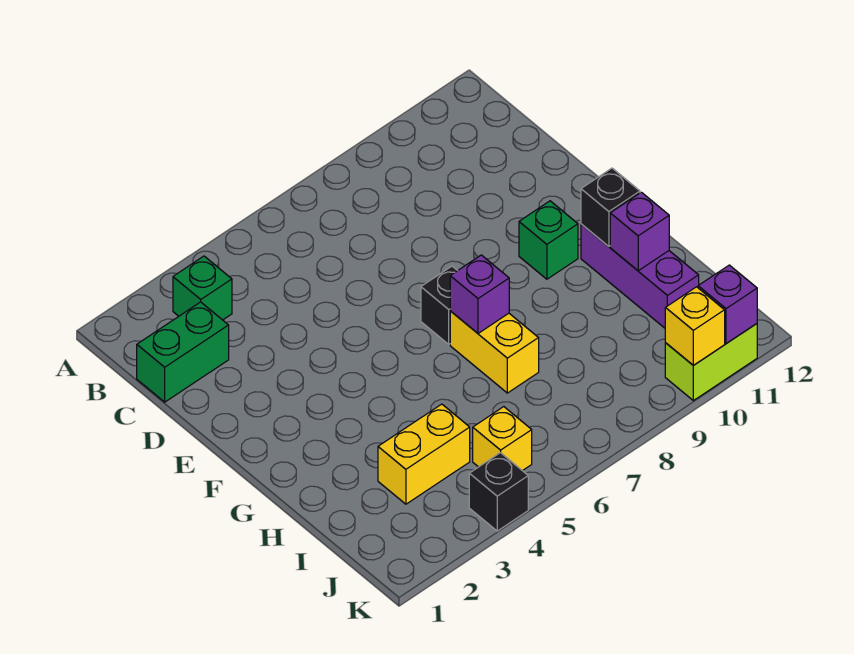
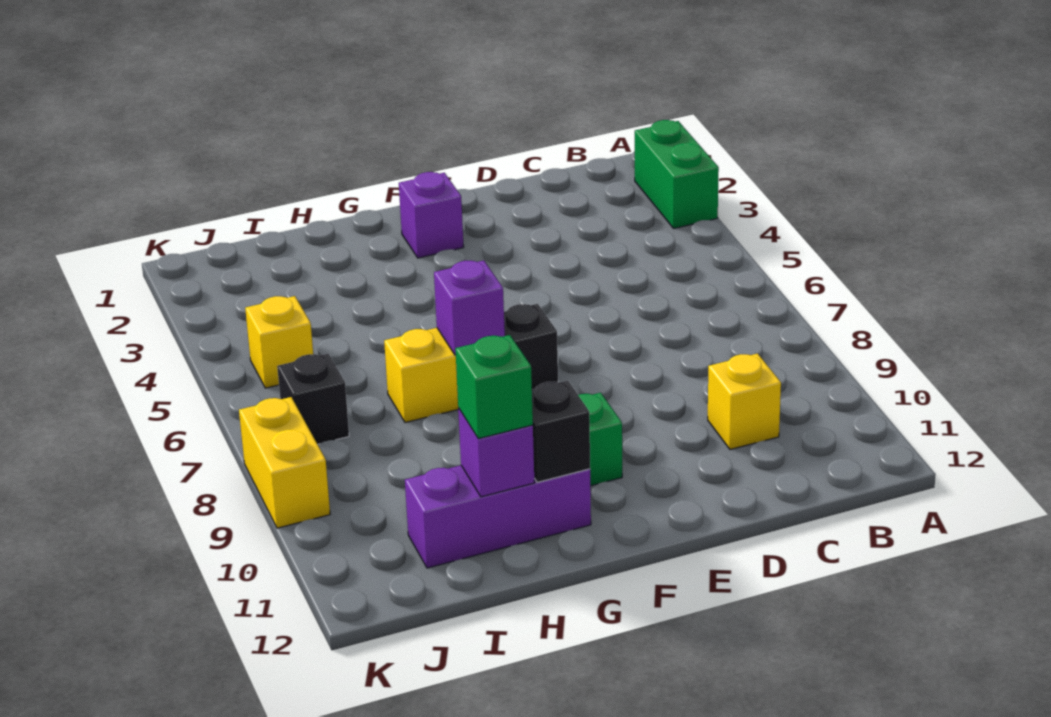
green brick B3 level 1 -> green brick H11 level 3
green brick C1:C2 level 1 -> green brick A2:A3 level 1
yellow brick I3:I4 level 1 -> yellow brick K8:K9 level 1
black brick K4 level 1 -> black brick J7 level 1
lime brick K10:K11 level 1 -> none
yellow brick K10 level 2 -> yellow brick C10 level 1
purple brick K11 level 2 -> purple brick F2 level 1

